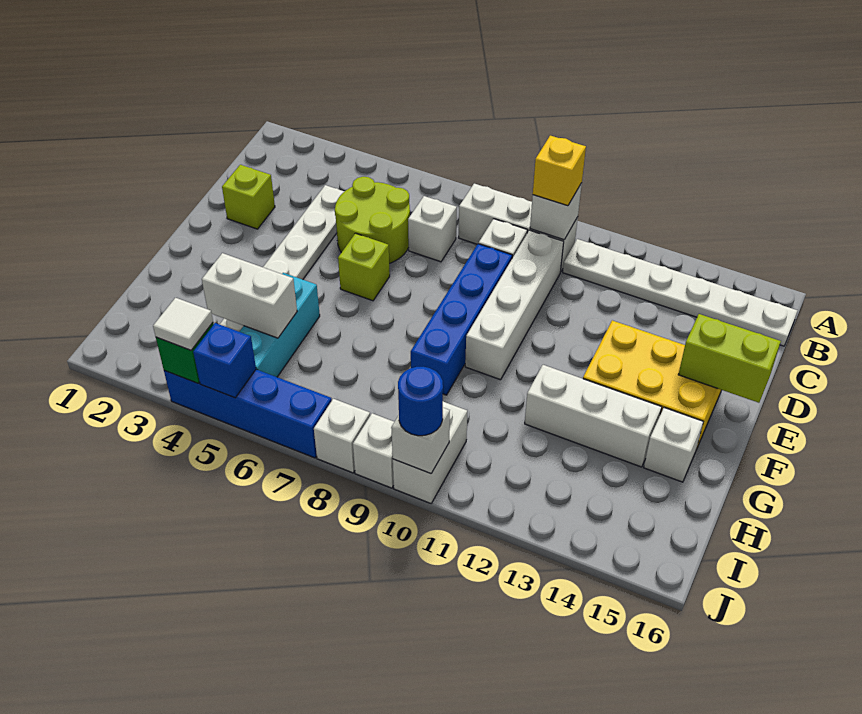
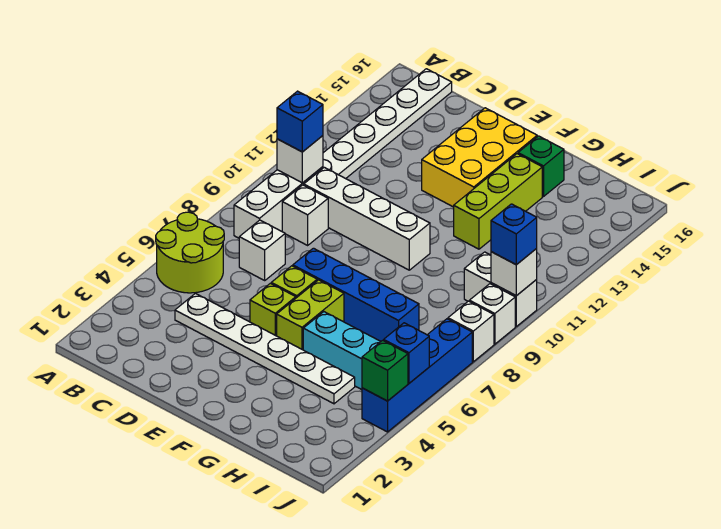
yellow brick B10 level 3 -> blue brick B10 level 3
lime round brick C5:D6 level 1 -> lime round brick A5:B6 level 1
lime brick D2 level 1 -> lime brick E5 level 1
blue brick D9:G9 level 1 -> blue brick E7:H7 level 1
lime brick E15:E16 level 2 -> lime brick F5:F6 level 1
white brick G12:G14 level 1 -> lime brick G12:G14 level 1
white brick G15 level 1 -> green brick G15 level 1
white brick H4:H5 level 2 -> none
white tile J4 level 3 -> none
blue round brick J10 level 3 -> blue brick J10 level 3

